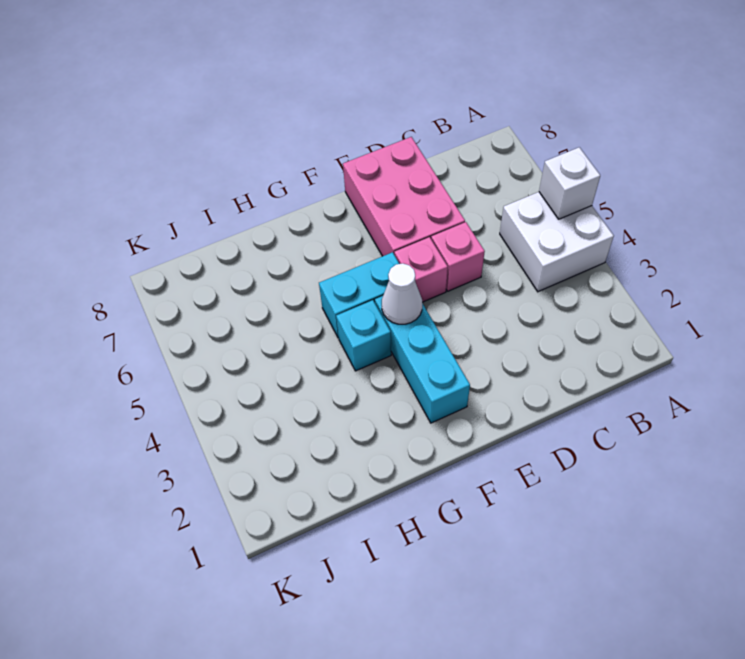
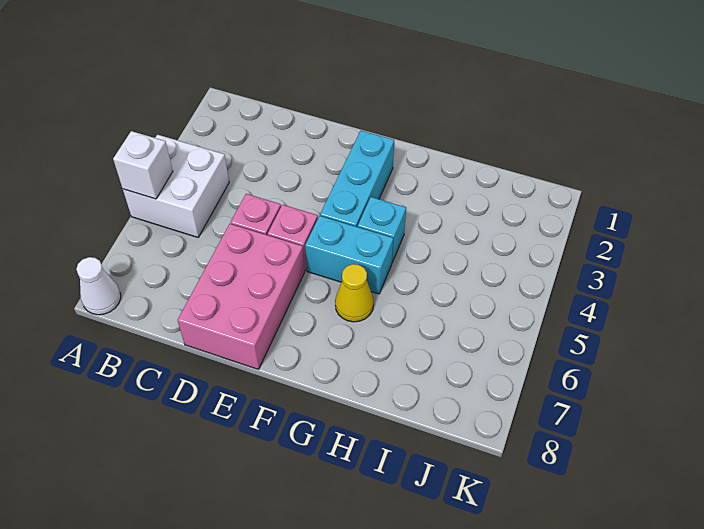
white cone F4 level 2 -> white cone A8 level 1
none -> yellow cone G6 level 1

